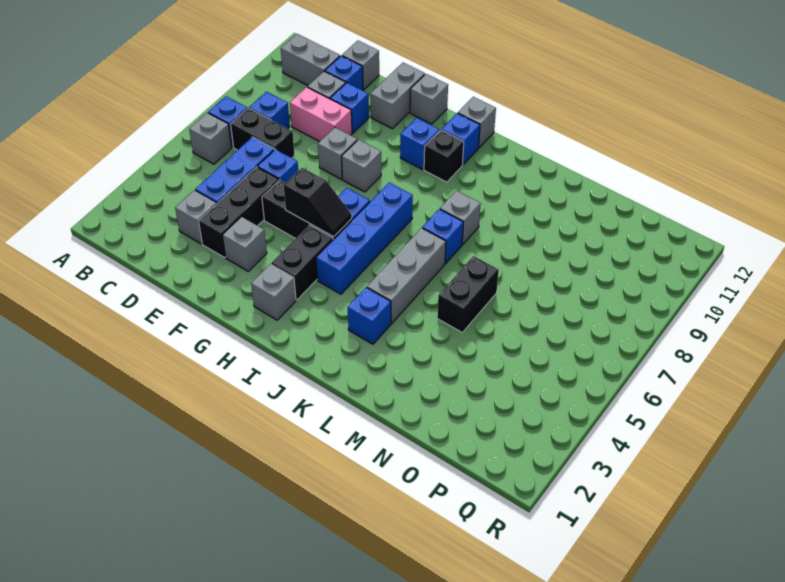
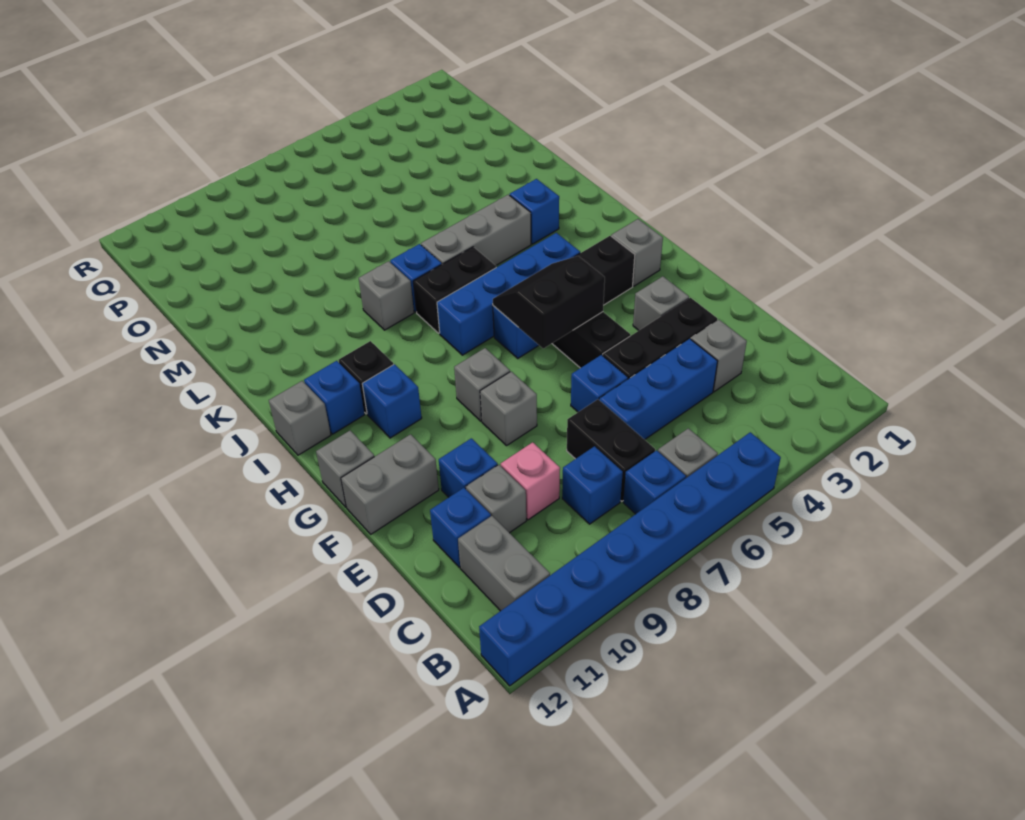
none -> blue brick A5:A12 level 1
pink brick D9:E9 level 1 -> pink brick D9 level 1
grey brick D12 level 1 -> none
black slope G5:H5 level 2 top G -> black slope G5:H6 level 2 top G
black brick M5:M6 level 1 -> black brick J6:J7 level 1

